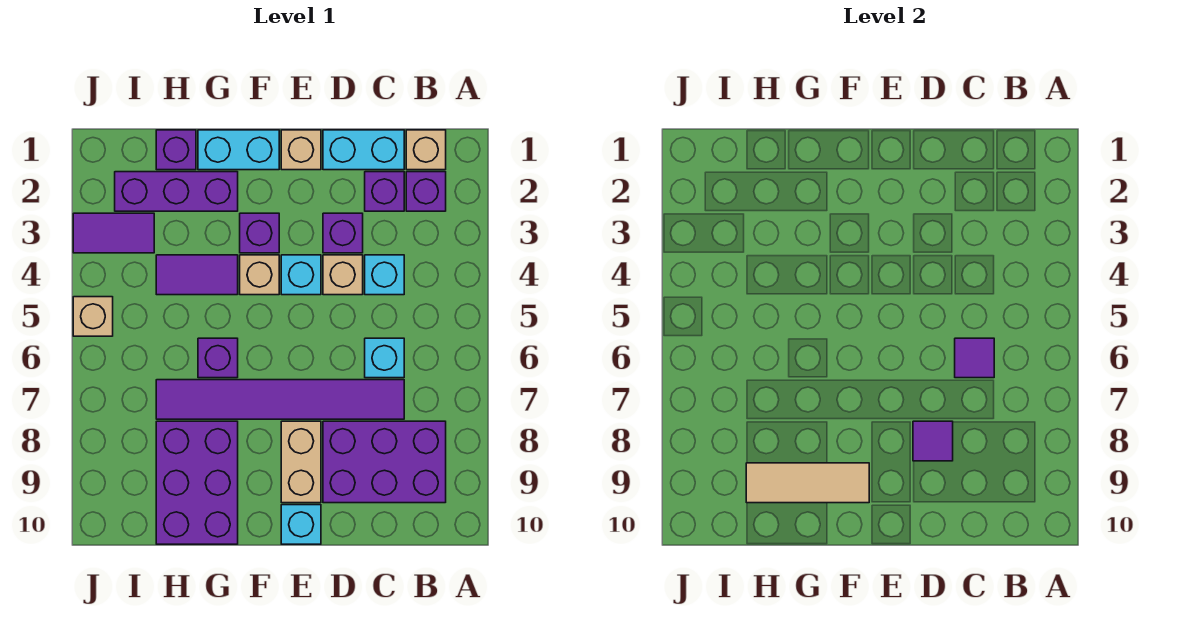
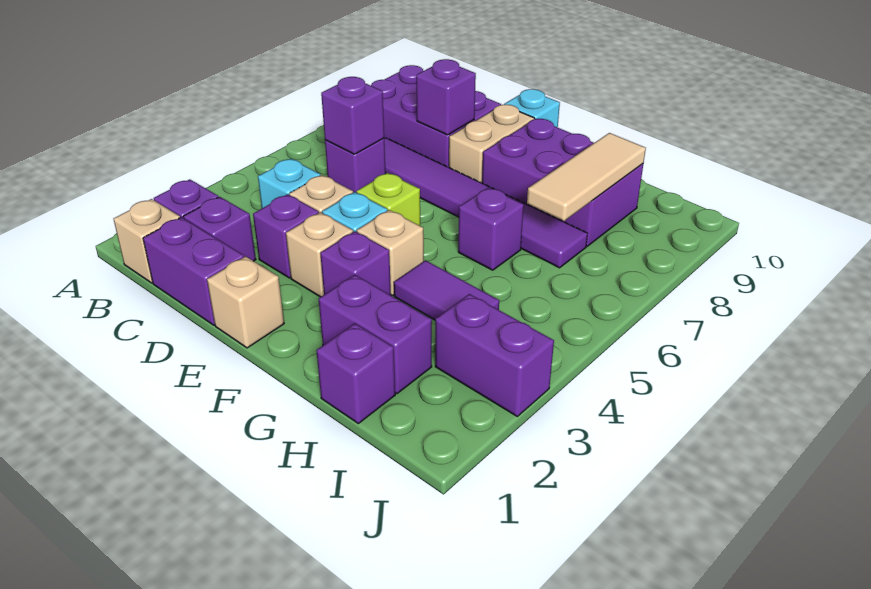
cyan brick C1:D1 level 1 -> purple brick C1:D1 level 1
cyan brick C6 level 1 -> purple brick C6 level 1
purple tile C6 level 2 -> purple brick C6 level 2
purple tile D8 level 2 -> purple brick D8 level 2
none -> lime brick E5 level 1
cyan brick F1:G1 level 1 -> none
tan tile F9:H9 level 2 -> tan tile H7:H9 level 2
purple brick G2:I2 level 1 -> purple brick G2:H2 level 1
purple brick G8:H10 level 1 -> purple brick F8:H9 level 1
purple tile I3:J3 level 1 -> purple brick I3:J3 level 1
tan brick J5 level 1 -> tan brick E3 level 1

